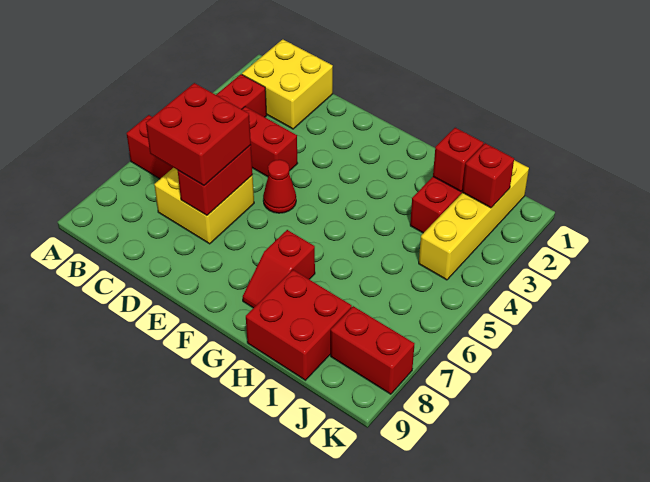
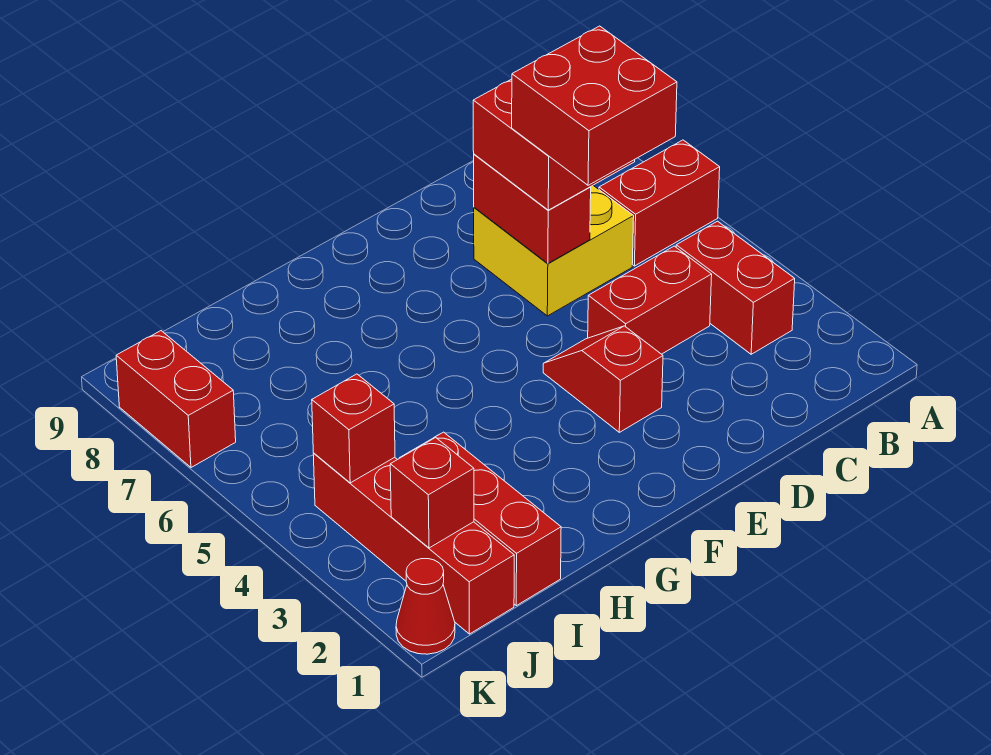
yellow brick B1:C2 level 1 -> none
red cone E5 level 1 -> red cone K1 level 1
red slope G7:G8 level 1 top 7 -> red slope E3:E4 level 1 top 3
red brick H8:I9 level 1 -> red brick C5:D6 level 4
red brick I2 level 2 -> red brick J4 level 2
yellow brick J1:J4 level 1 -> red brick J1:J4 level 1
red brick J8:K8 level 1 -> red brick K7:K8 level 1

